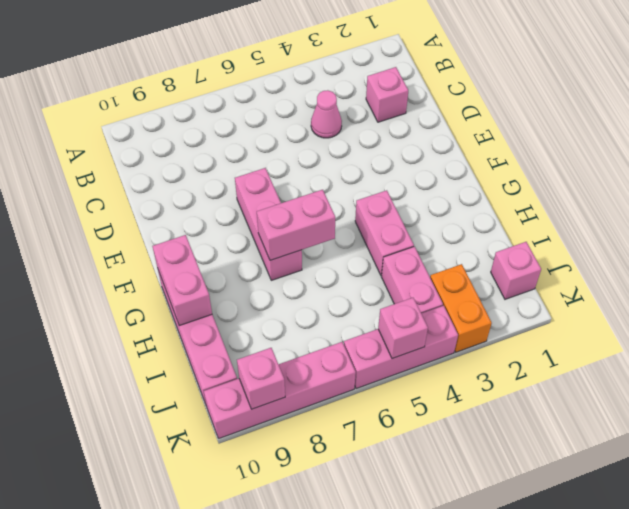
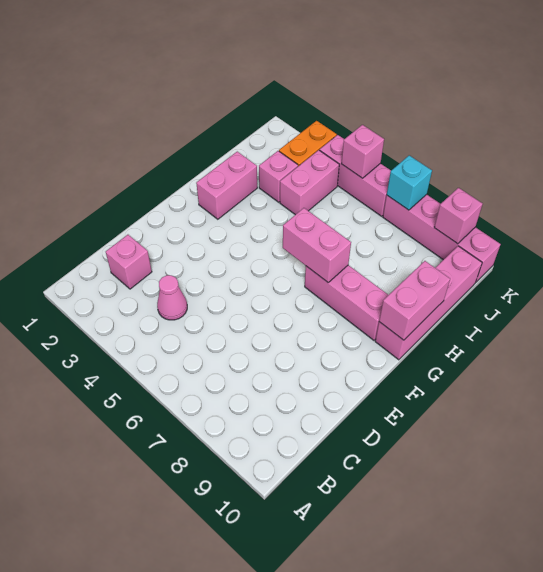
pink brick E7:G7 level 1 -> pink brick G7:G9 level 1
pink brick G4:H4 level 1 -> pink brick G2:H2 level 1
pink brick J1 level 1 -> pink brick I3 level 1
none -> cyan brick K7 level 2

